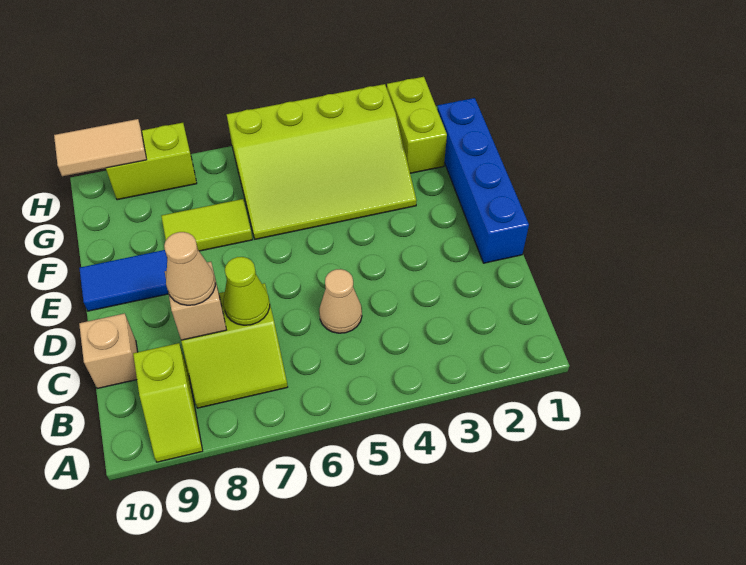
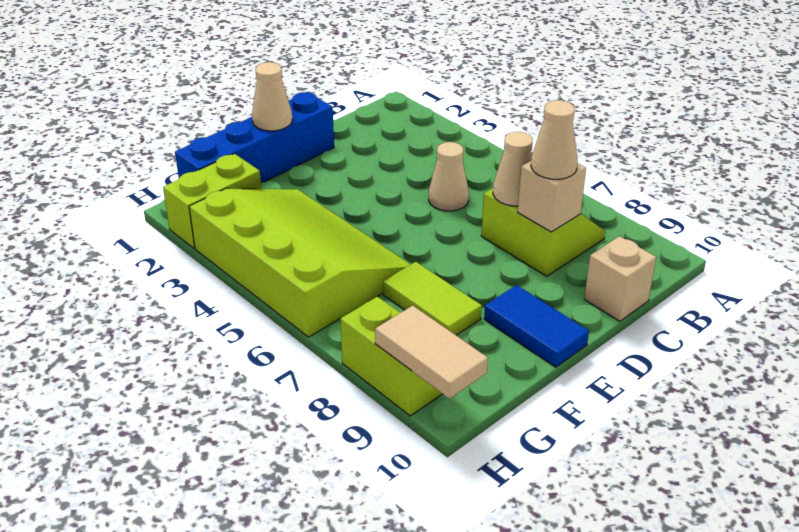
lime slope A9:B9 level 1 top B -> none
lime cone C7 level 2 -> tan cone C7 level 2
none -> tan cone E1 level 2

